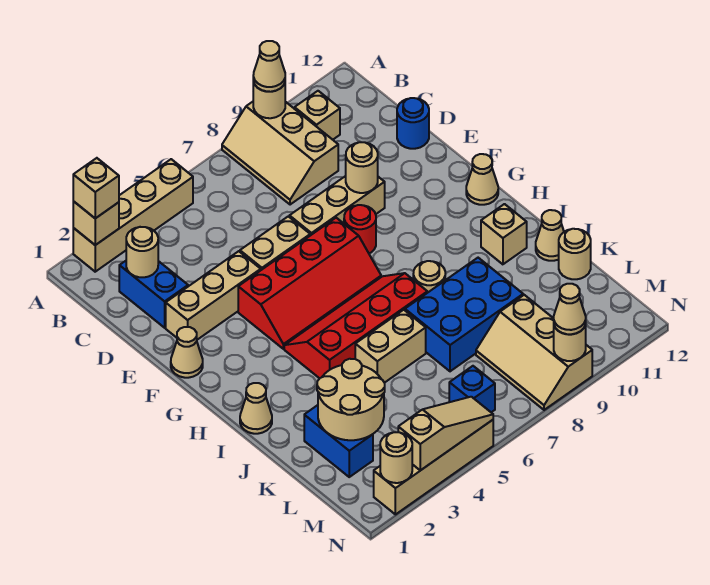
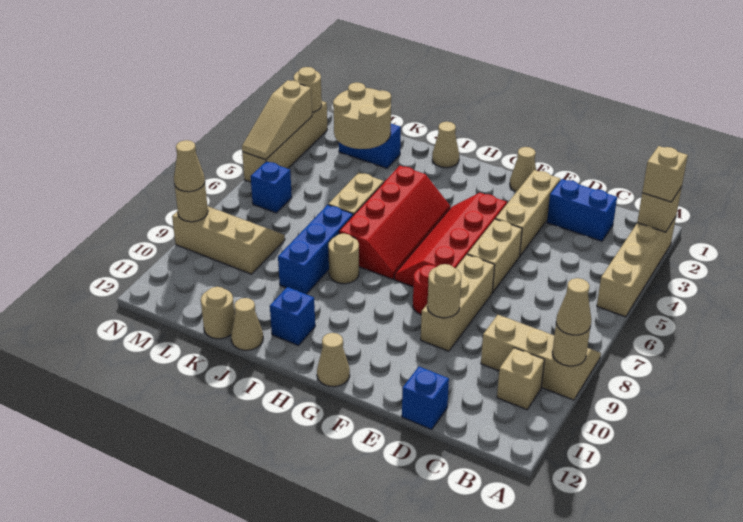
tan round brick C2 level 2 -> none
blue round brick D12 level 1 -> blue brick D12 level 1
tan brick I11 level 1 -> blue brick I11 level 1
blue brick J7:K9 level 1 -> blue brick J7:J9 level 1

